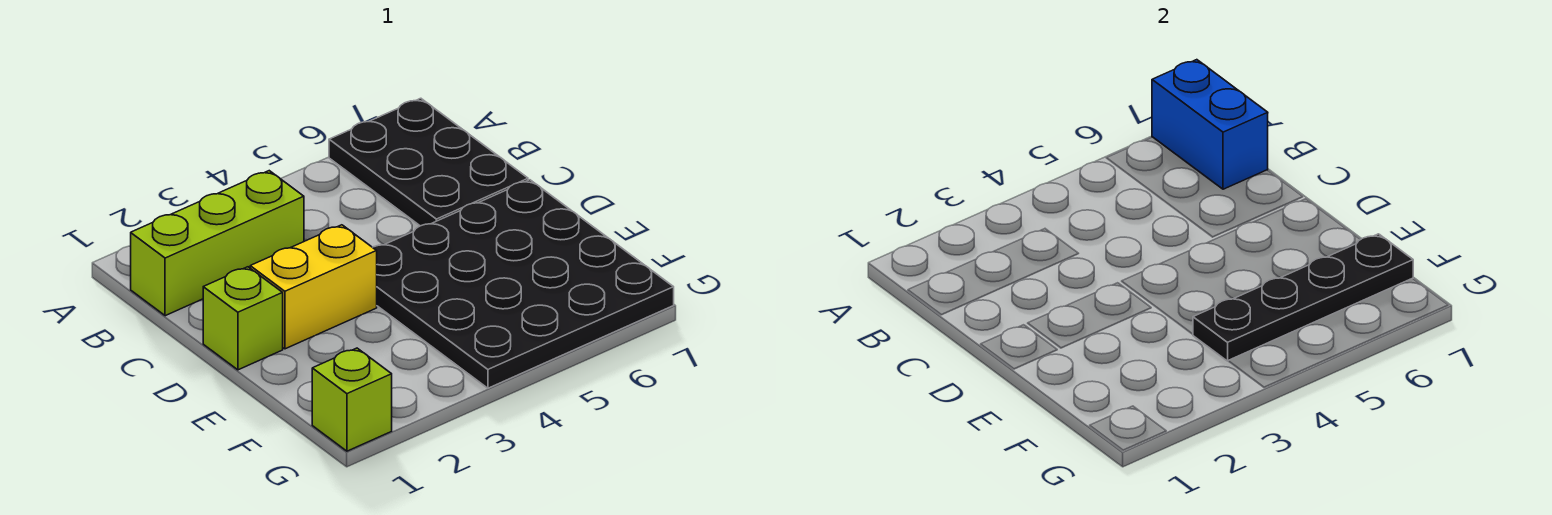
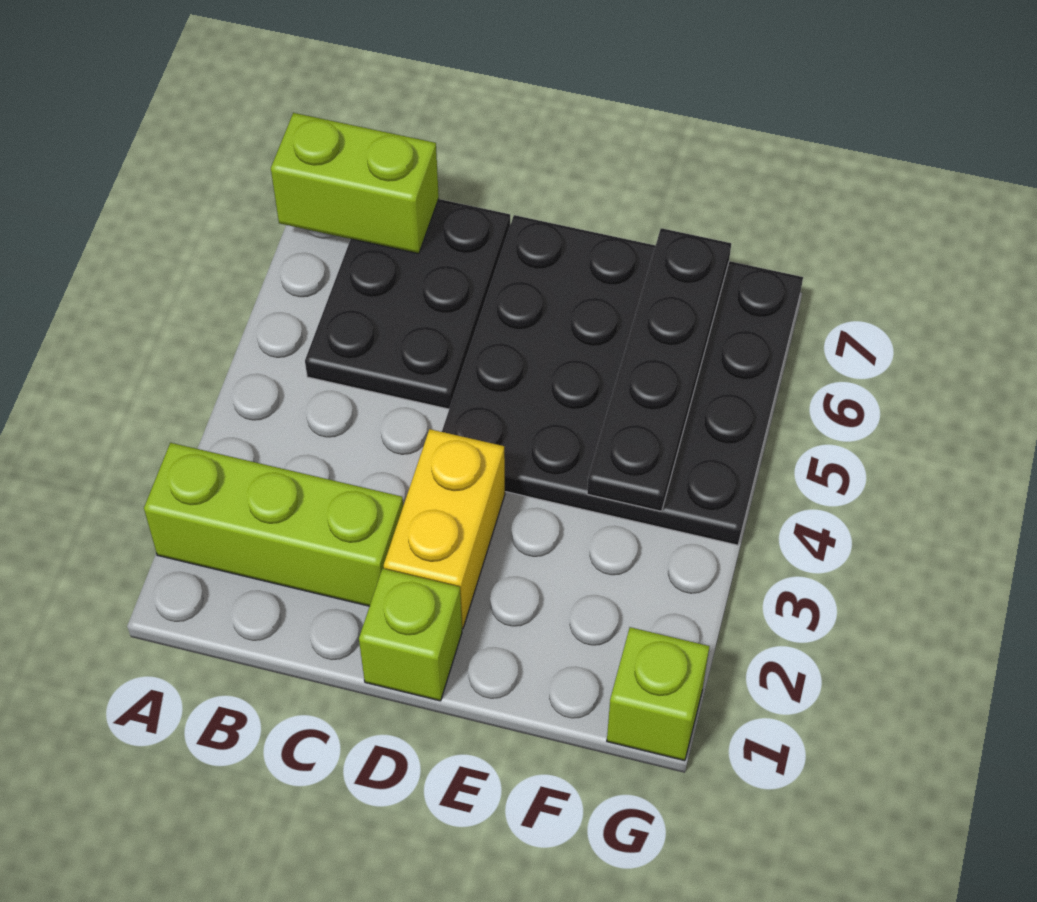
black plate A6:C7 level 1 -> black plate B5:C7 level 1
blue brick A7:B7 level 2 -> lime brick A7:B7 level 2
lime brick B1:B3 level 1 -> lime brick A2:C2 level 1

